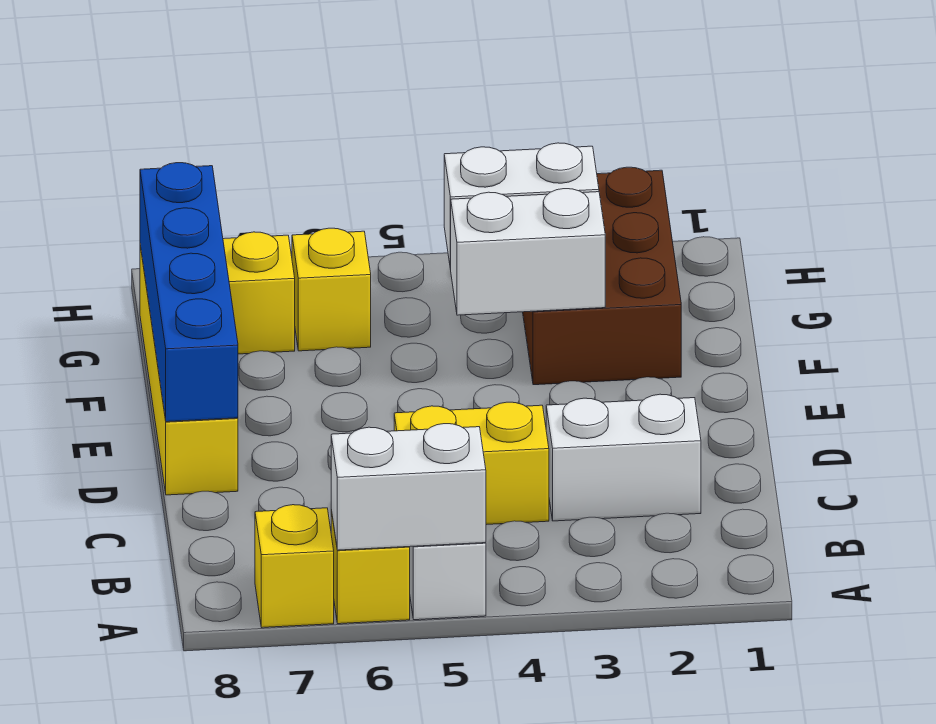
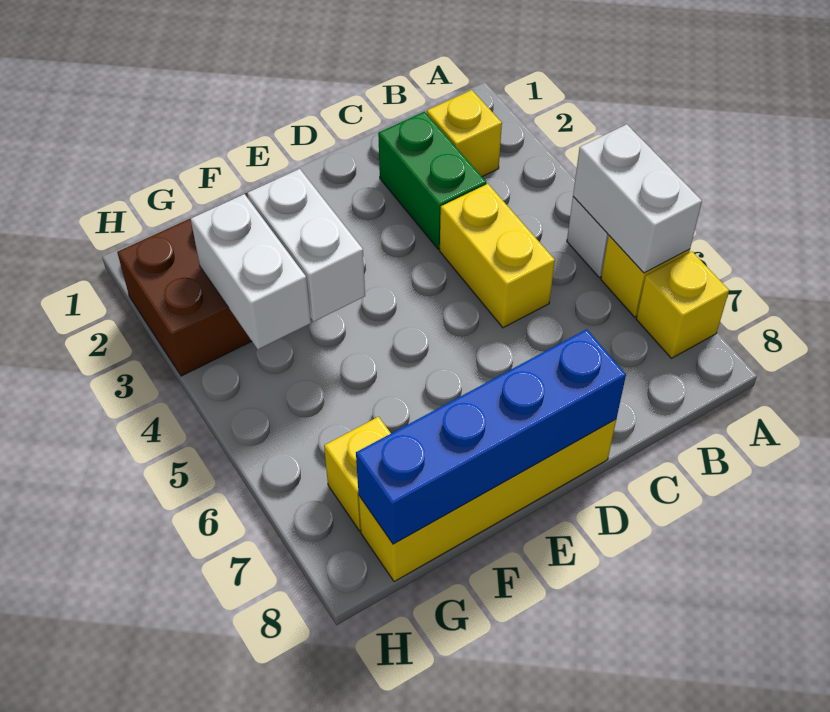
white brick C2:C3 level 1 -> green brick C2:C3 level 1
yellow brick G6 level 1 -> yellow brick B2 level 1

